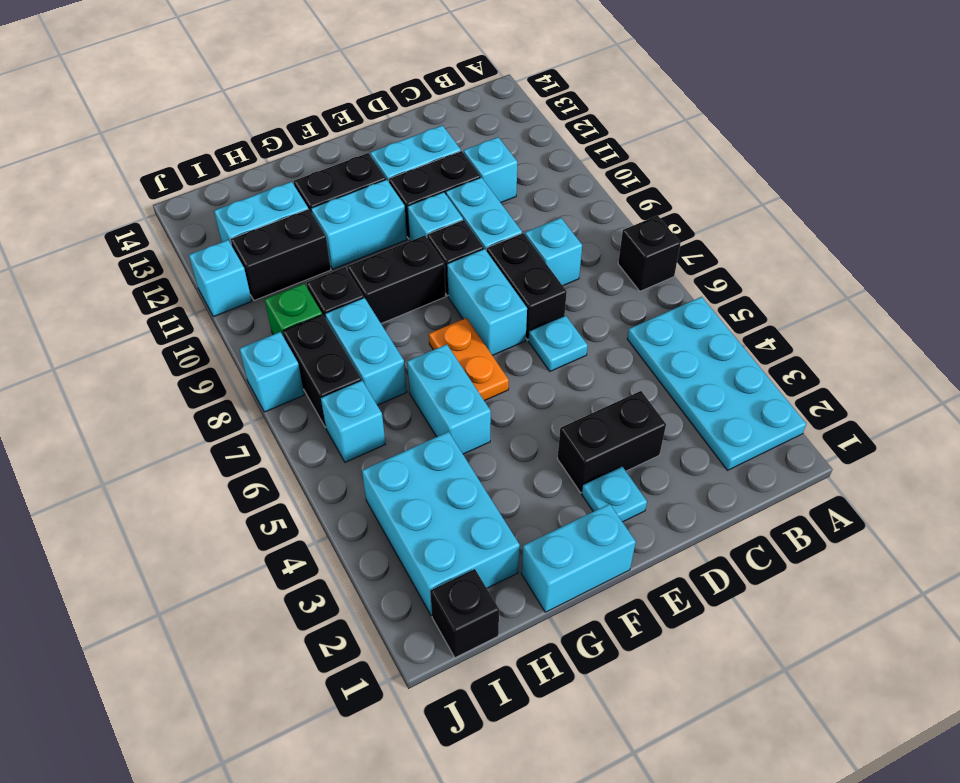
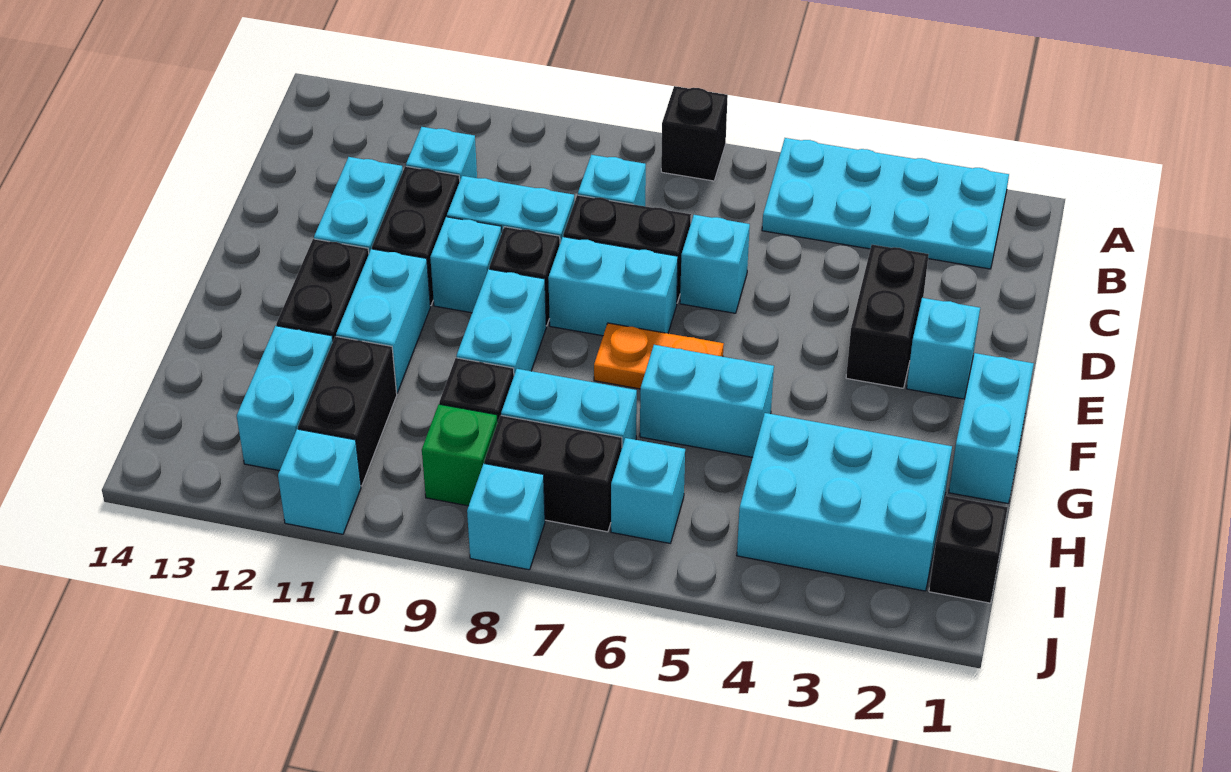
cyan plate D6 level 1 -> cyan brick D6 level 1
cyan plate E2 level 1 -> cyan brick E2 level 1
black brick F9:G9 level 1 -> cyan brick F9:G9 level 1

